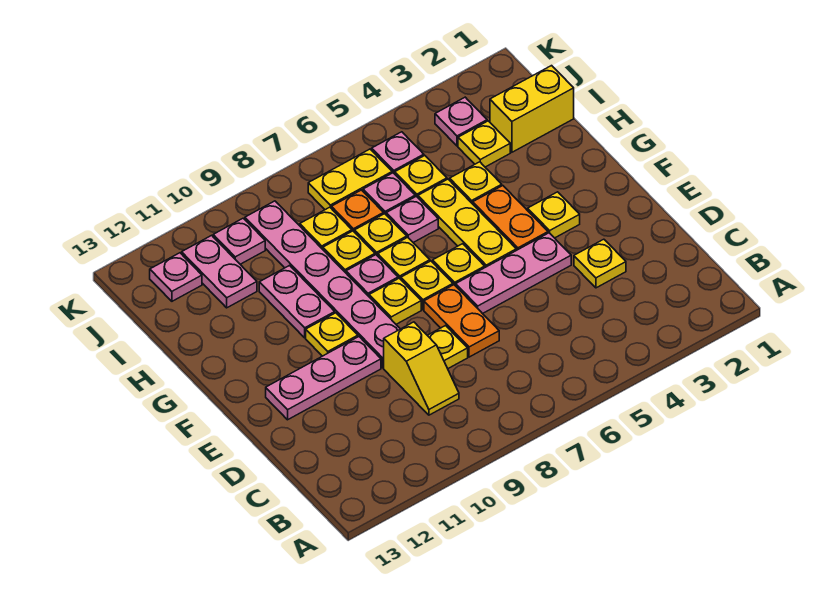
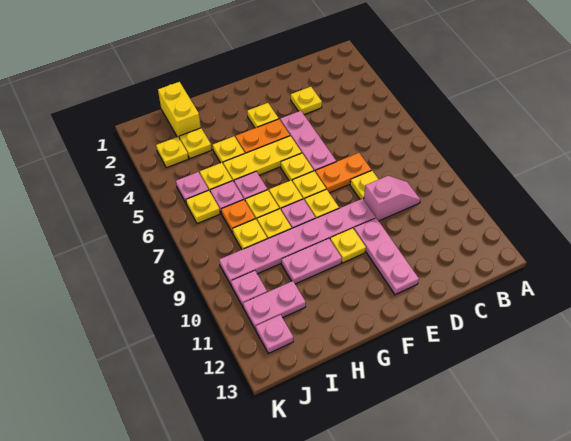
yellow slope C9:D9 level 1 top D -> pink slope C9:D9 level 1 top D
pink plate J3 level 1 -> yellow plate J3 level 1
yellow plate J6:J7 level 1 -> yellow plate J6 level 1

